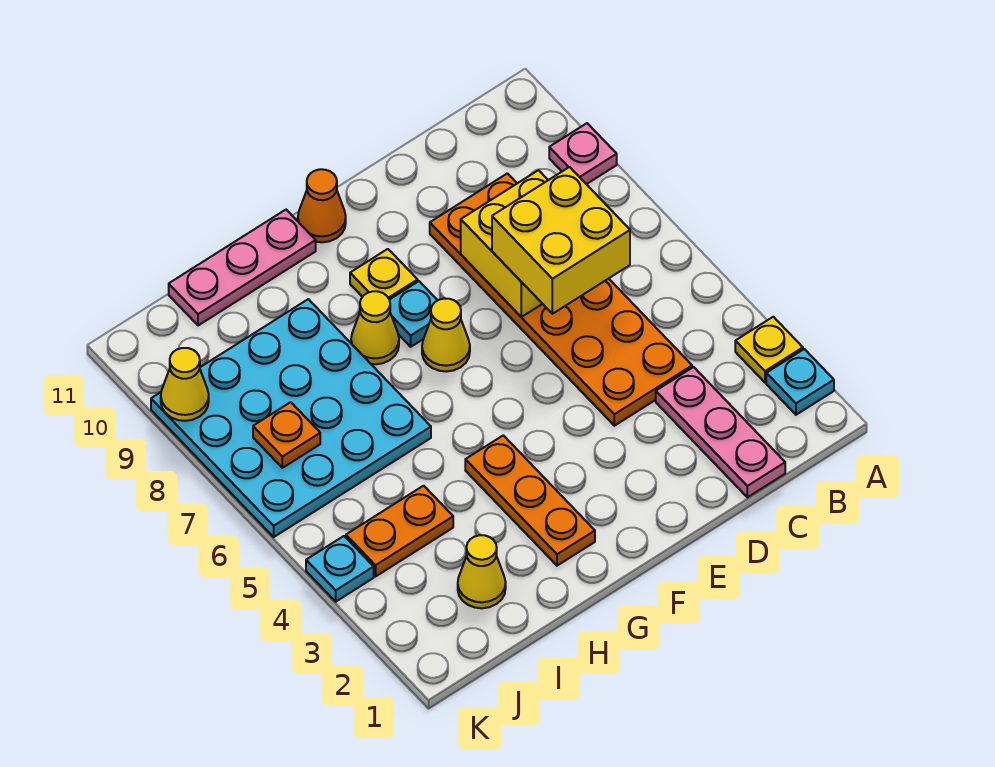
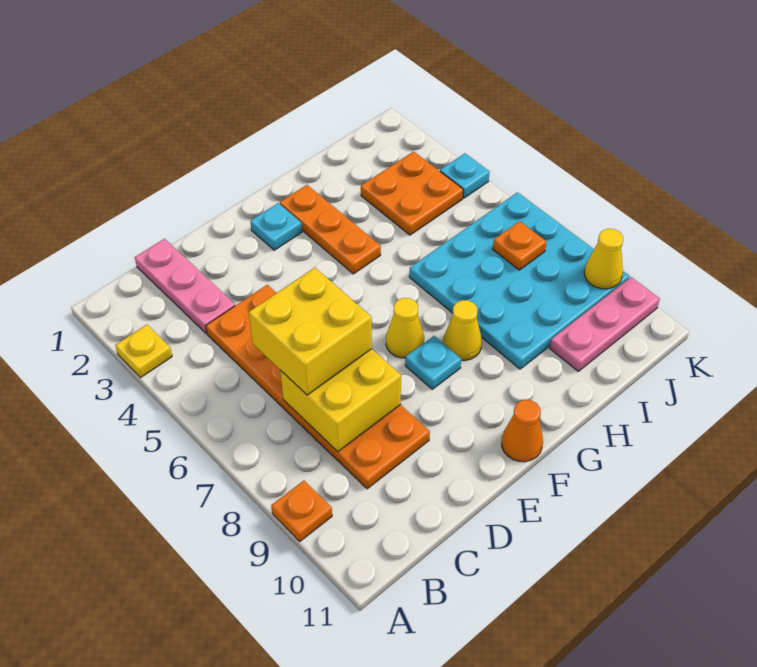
cyan plate A2 level 1 -> cyan plate F2 level 1
pink plate A9 level 1 -> orange plate A9 level 1
yellow plate F9 level 1 -> none
pink plate G11:I11 level 1 -> pink plate I10:K10 level 1
yellow cone I2 level 1 -> none
orange plate I4:J4 level 1 -> orange plate I3:J4 level 1

